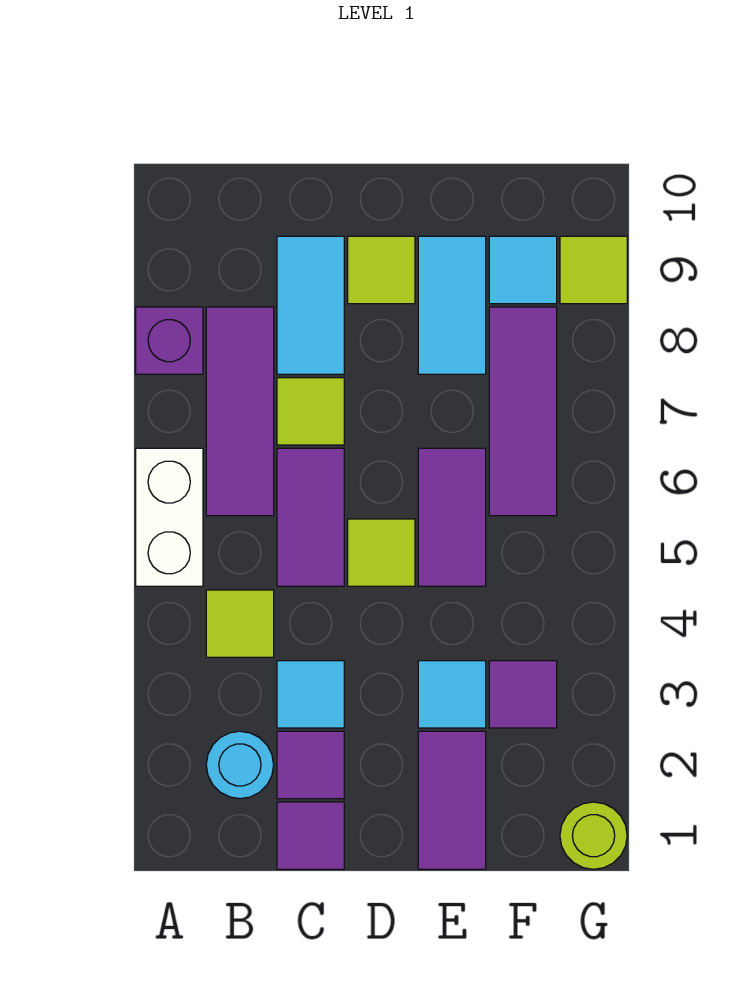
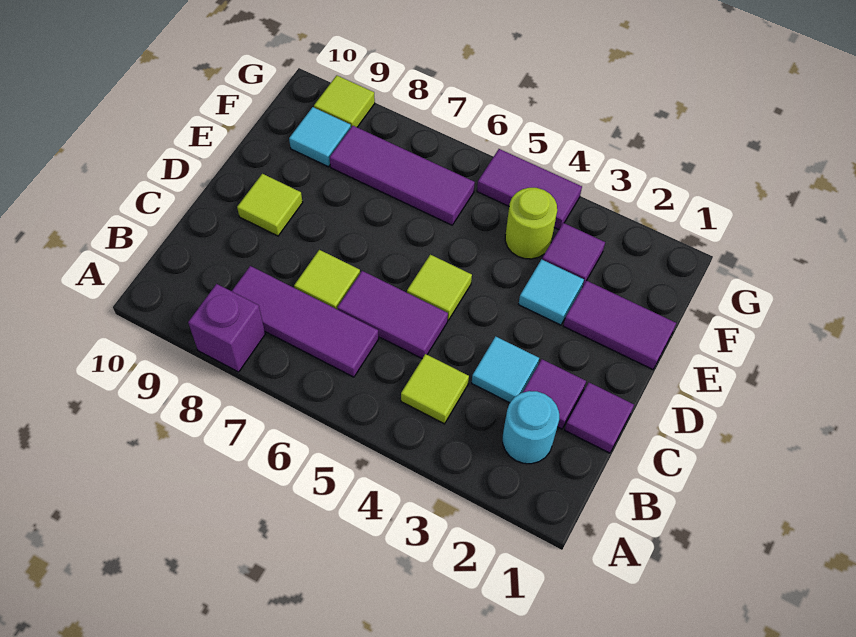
white brick A5:A6 level 1 -> none
cyan tile C8:C9 level 1 -> none
purple tile E5:E6 level 1 -> purple tile G4:G5 level 1
cyan tile E8:E9 level 1 -> none
lime round brick G1 level 1 -> lime round brick F4 level 1

